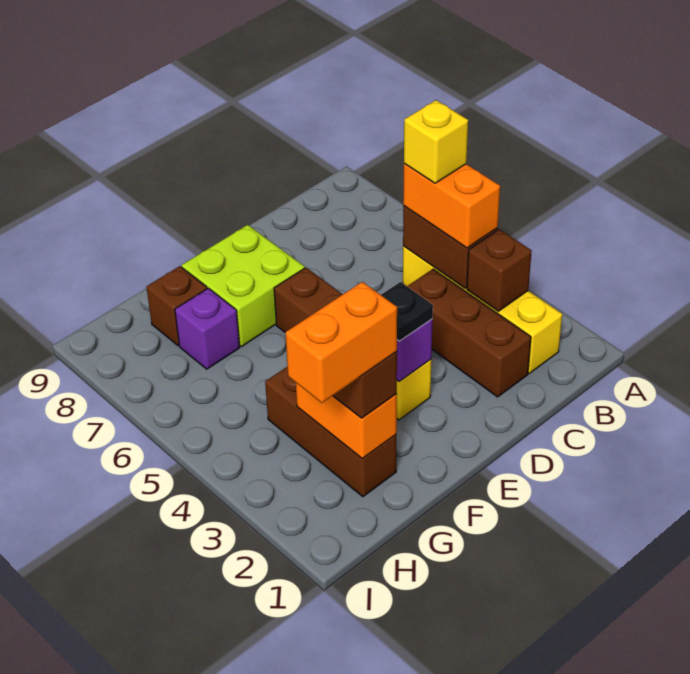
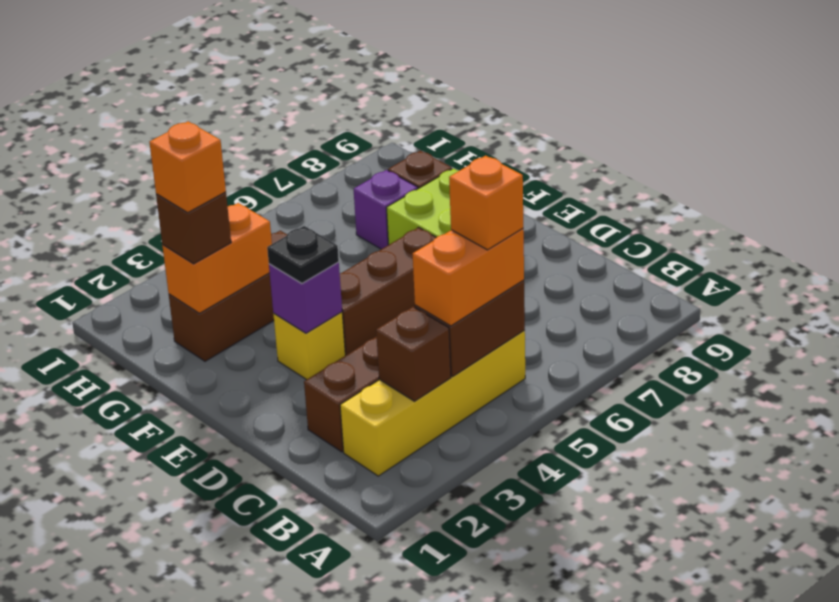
yellow brick B5 level 4 -> orange brick B5 level 4
orange brick G2:H2 level 4 -> orange brick G2 level 4

